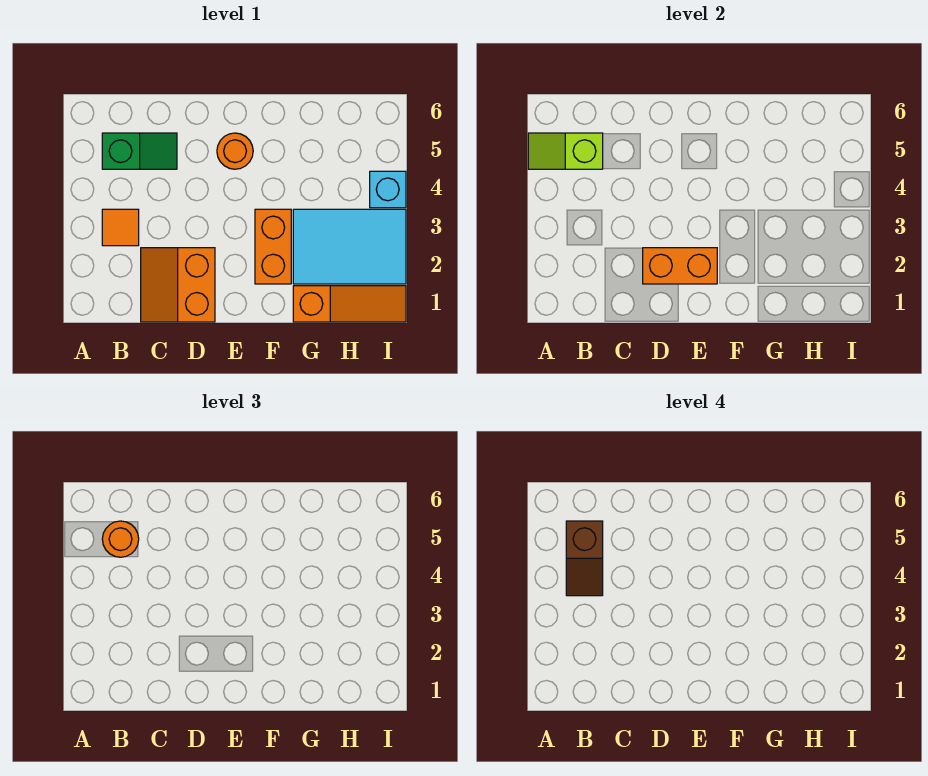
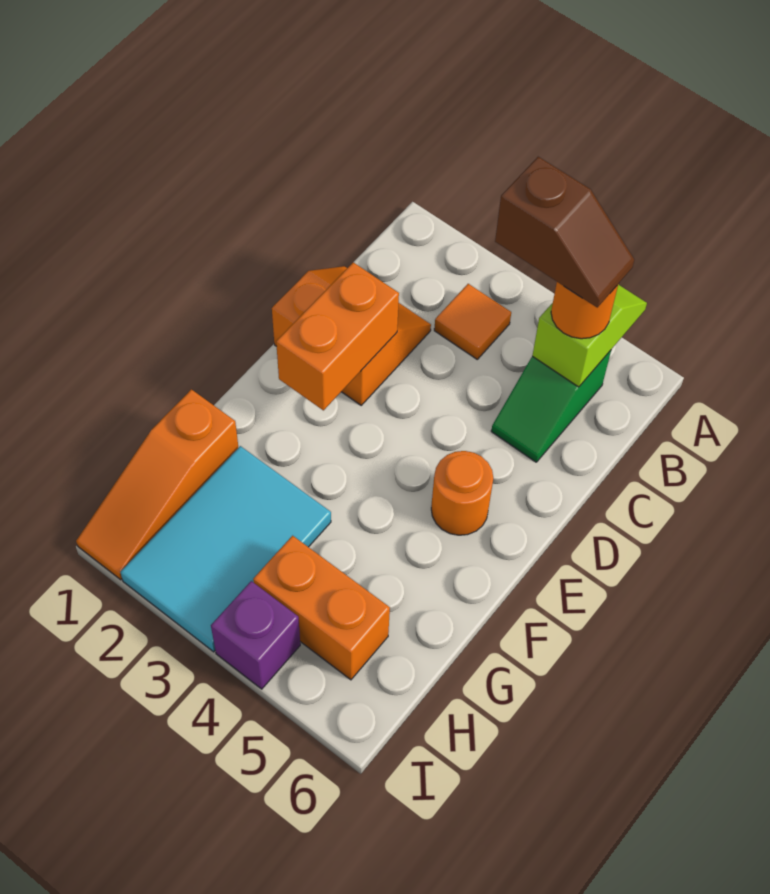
brown slope B4:B5 level 4 top 5 -> brown slope B4:B5 level 4 top 4
orange brick F2:F3 level 1 -> orange brick H4:H5 level 1
cyan brick I4 level 1 -> purple brick I4 level 1

